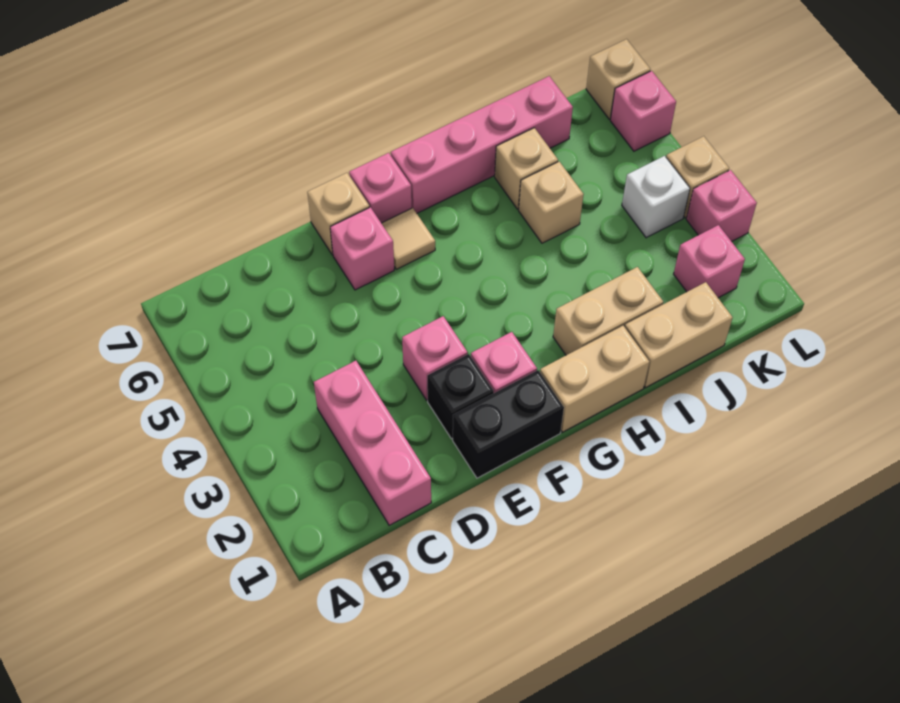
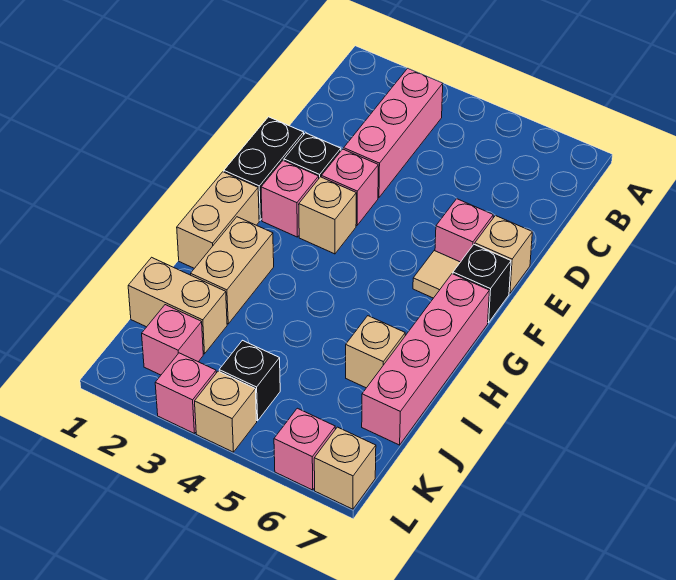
pink brick C1:C3 level 1 -> pink brick B3:D3 level 1
pink brick F7 level 1 -> black brick F7 level 1
tan brick I1:J1 level 1 -> tan brick J1:J2 level 1
tan brick I5 level 1 -> tan brick F3 level 1
white brick K4 level 1 -> black brick K4 level 1

